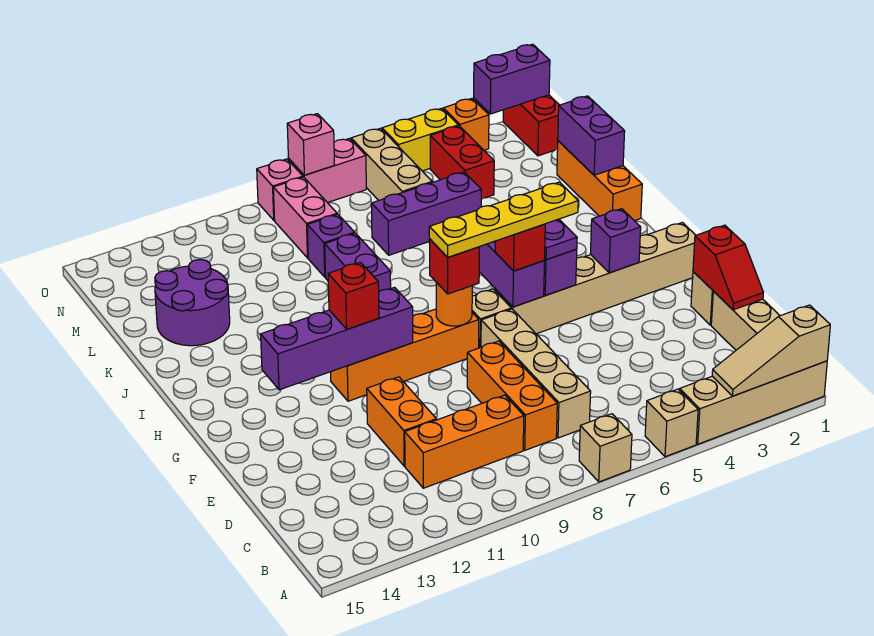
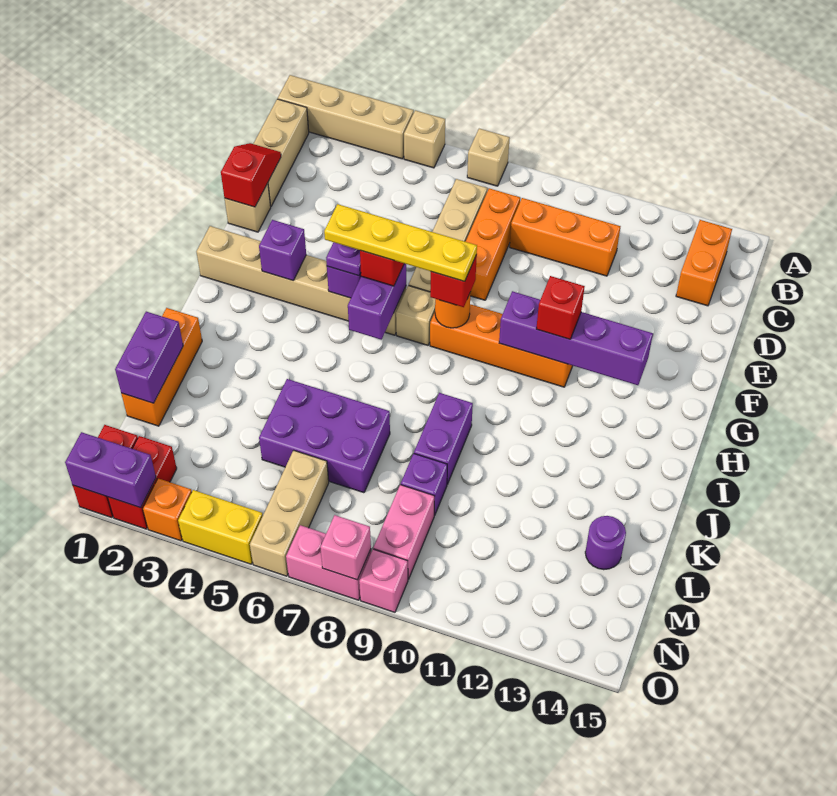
tan slope A1:A3 level 2 top 1 -> none
orange brick D11:E11 level 1 -> orange brick B14:C14 level 1
purple round brick K13:L14 level 1 -> purple round brick L14 level 1
purple brick L5:L7 level 1 -> purple brick K5:L7 level 1
red brick M4:N4 level 1 -> red brick N2:O2 level 1

